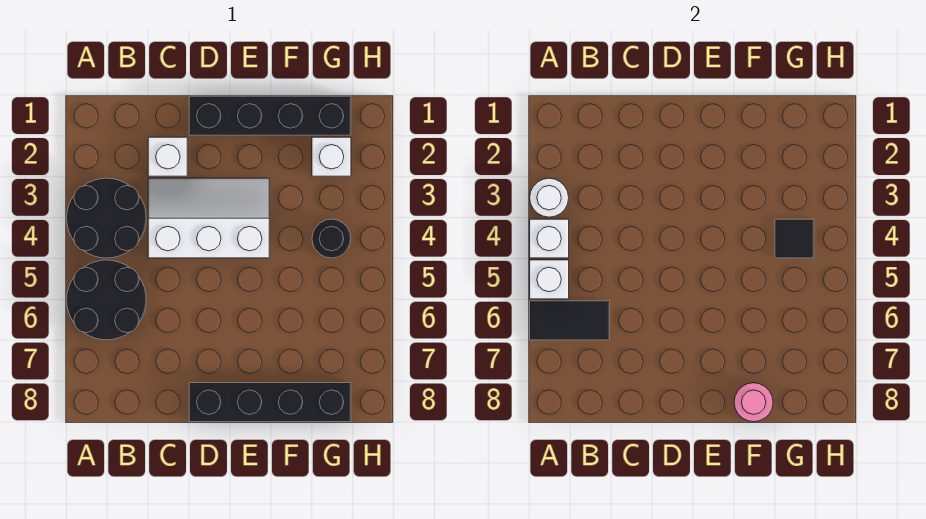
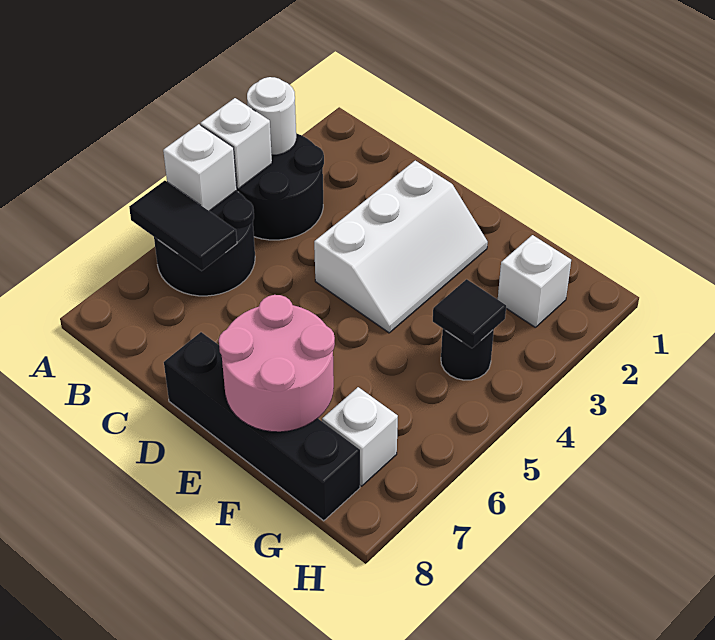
white brick C2 level 1 -> white brick G7 level 1
white slope C3:E4 level 1 top 4 -> white slope D2:E4 level 1 top D
black brick D1:G1 level 1 -> none
pink round brick F8 level 2 -> pink round brick E7:F8 level 2

